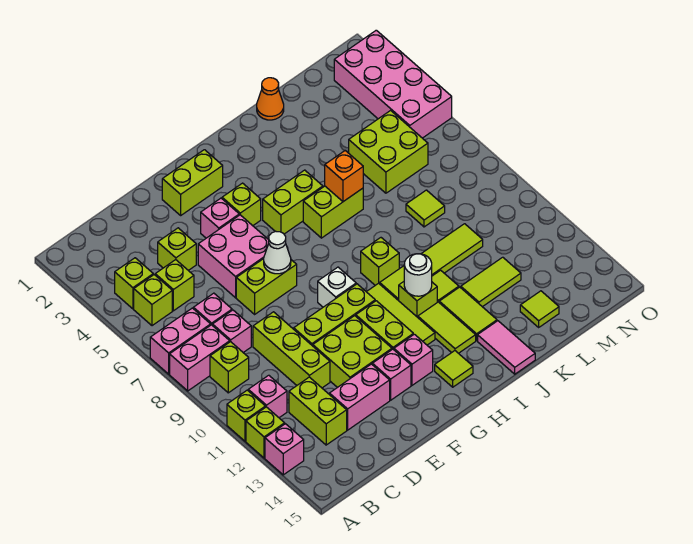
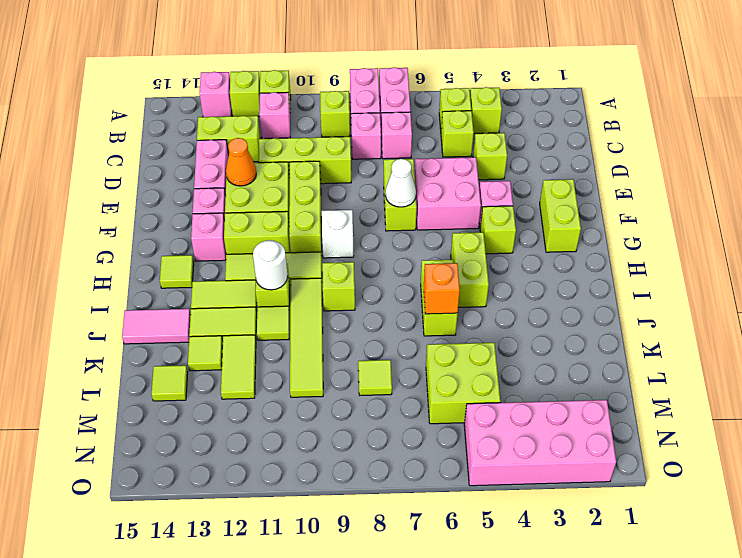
orange cone K1 level 1 -> orange cone E12 level 2
none -> lime tile K13 level 1

